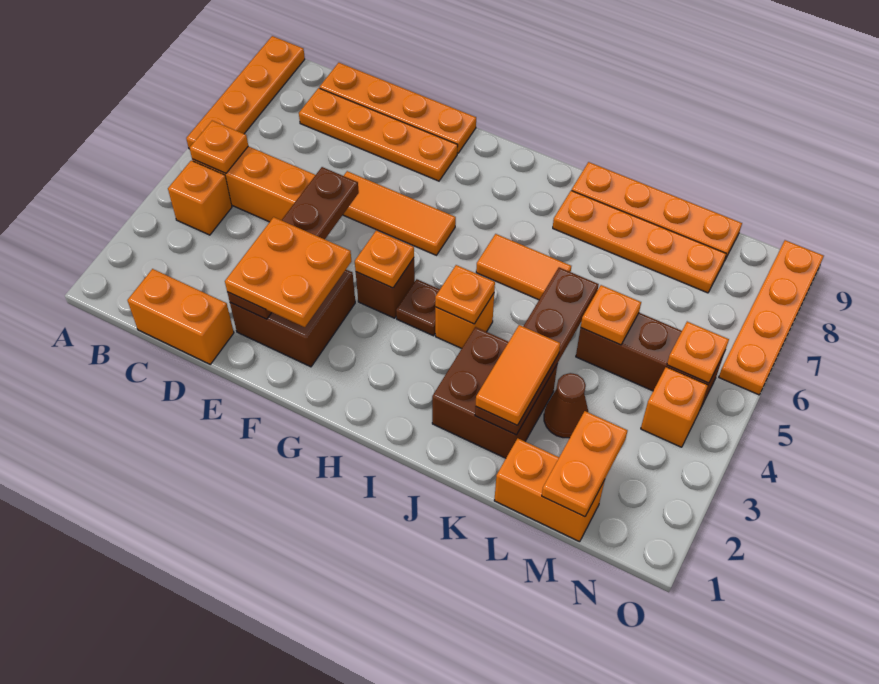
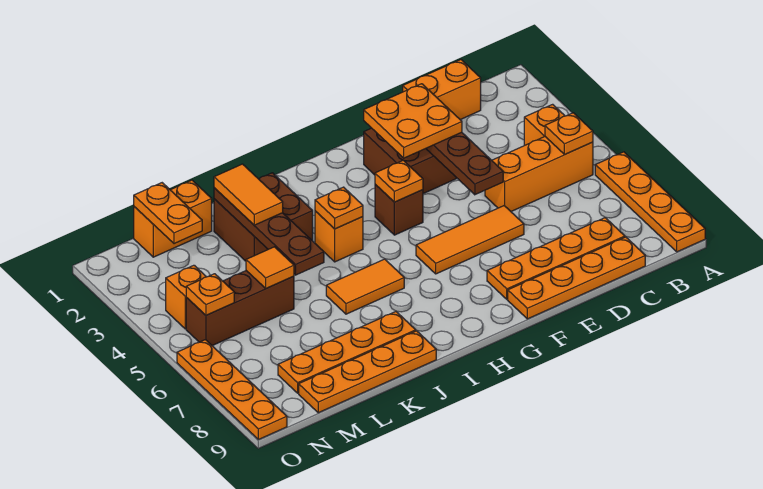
brown plate H4 level 1 -> none
brown cone L3 level 1 -> none
orange plate L5 level 2 -> orange tile L5 level 2

